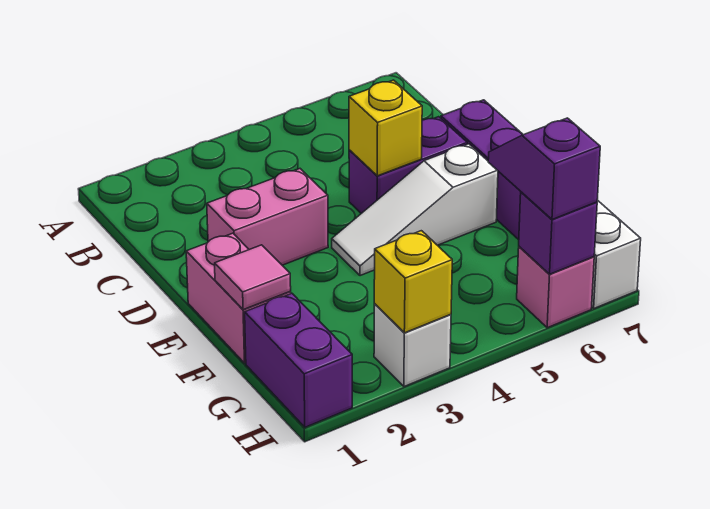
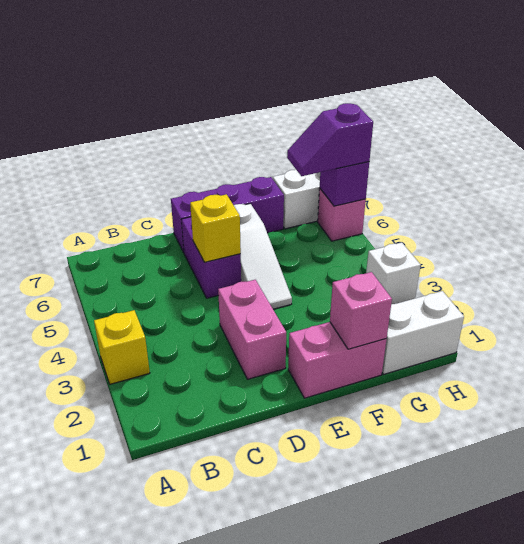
pink tile F1 level 2 -> pink brick F1 level 2
purple brick G1:H1 level 1 -> white brick G1:H1 level 1
yellow brick H3 level 2 -> yellow brick A3 level 1

